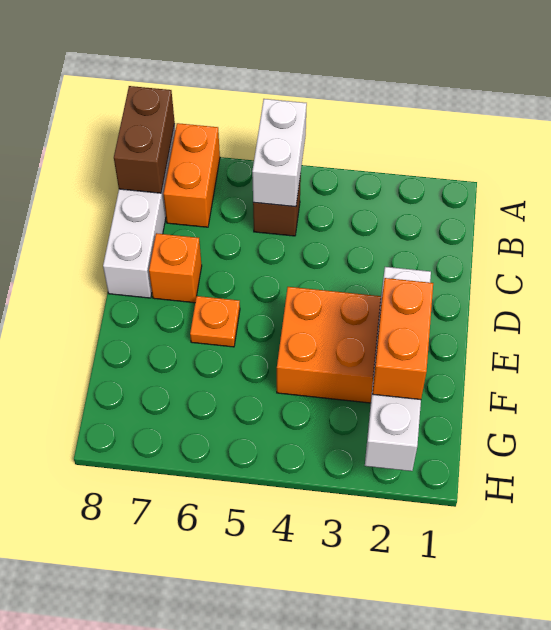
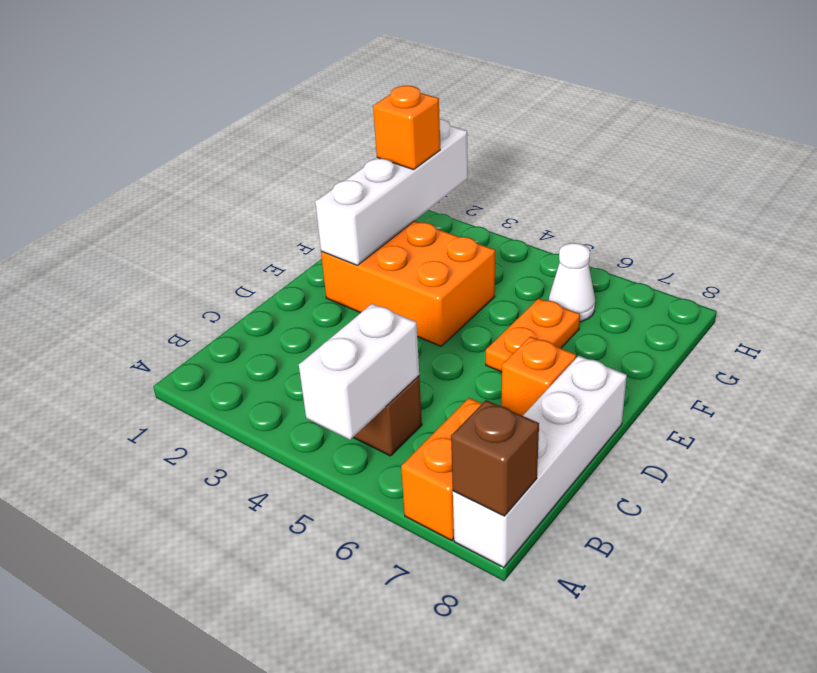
brown brick A8:B8 level 2 -> brown brick A8 level 2
orange plate E6 level 1 -> orange plate E6:F6 level 1
orange brick F2:G2 level 3 -> orange brick G2 level 3
none -> white cone G6 level 1

